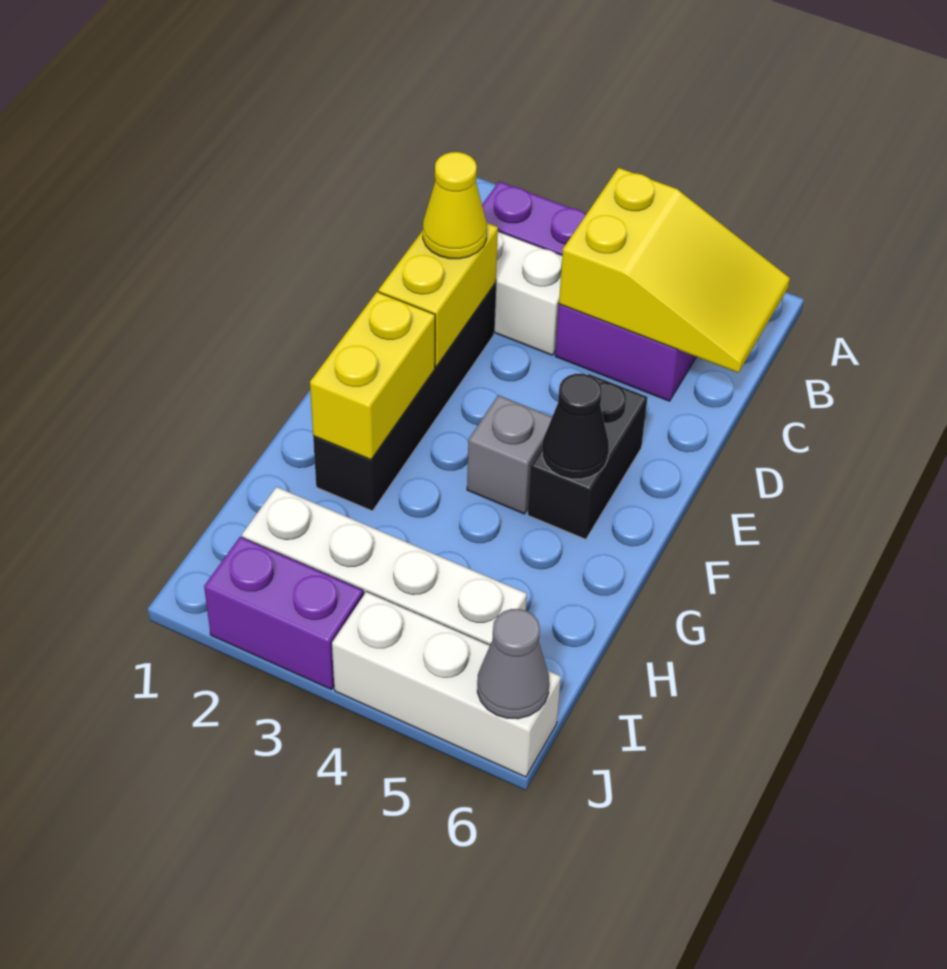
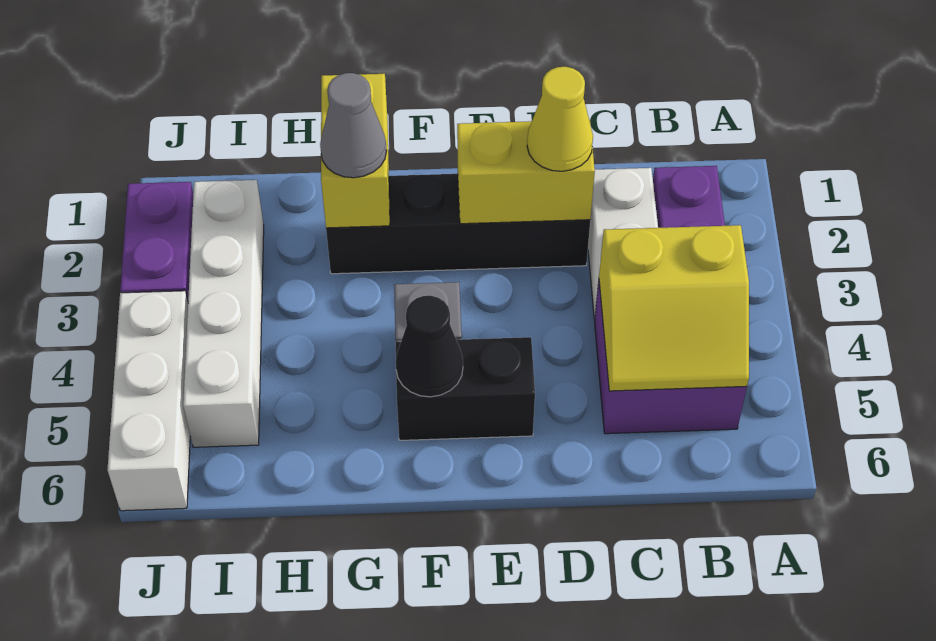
yellow slope B4:C6 level 2 top 4 -> yellow slope B4:C5 level 2 top 4
yellow brick F2:G2 level 2 -> yellow brick G1:G2 level 2
grey cone J6 level 2 -> grey cone G2 level 3

